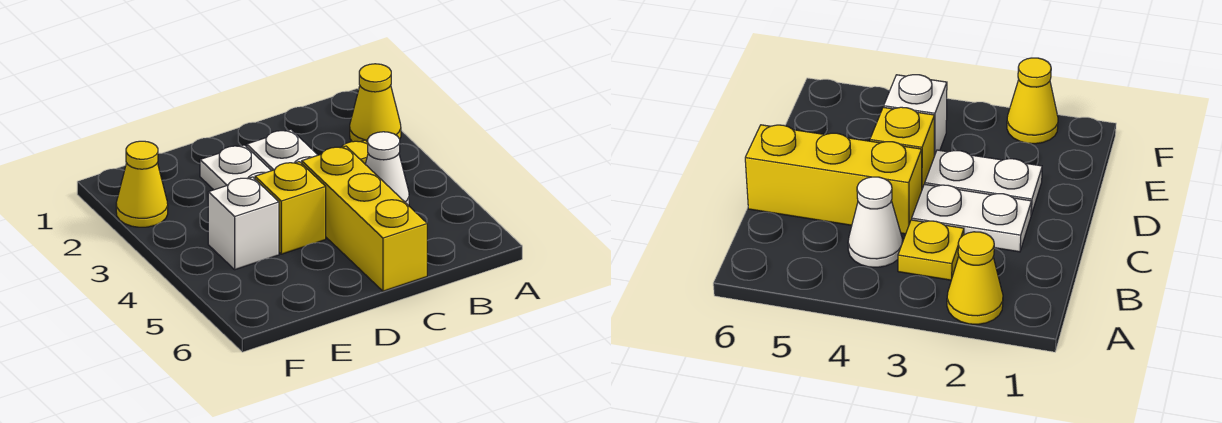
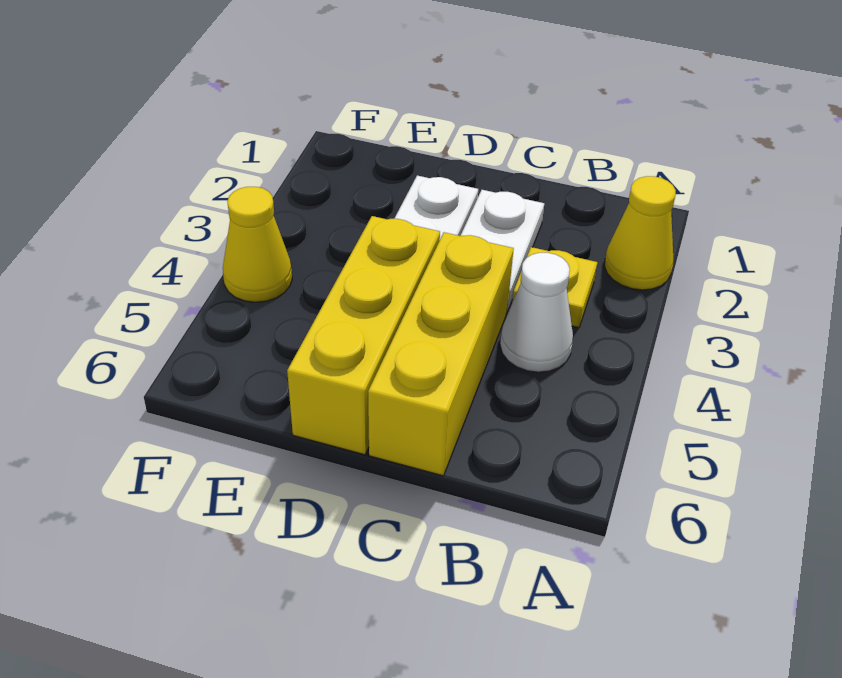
yellow brick D4 level 1 -> yellow brick D4:D6 level 1
white brick E4 level 1 -> none
yellow cone F2 level 1 -> yellow cone F4 level 1

